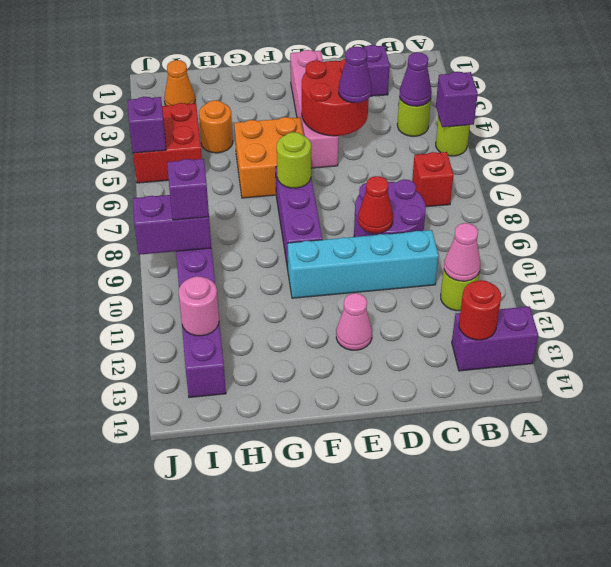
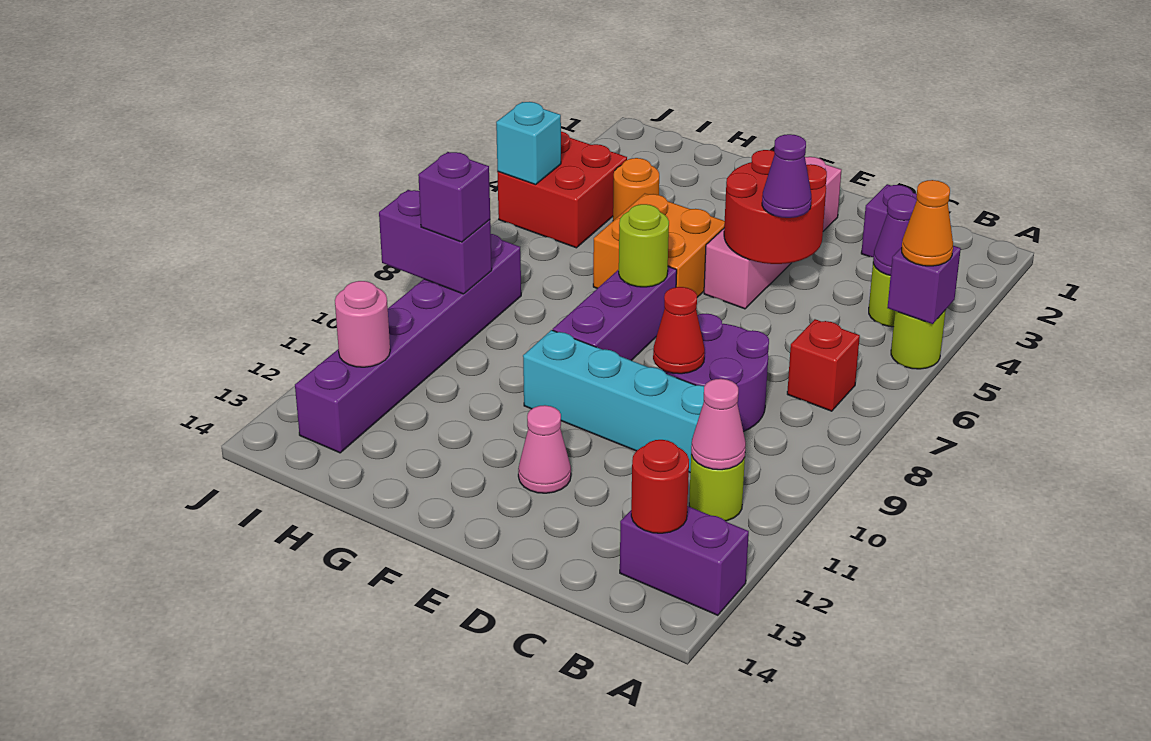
orange cone I2 level 1 -> orange cone A5 level 3
purple brick J5 level 2 -> cyan brick J5 level 2

